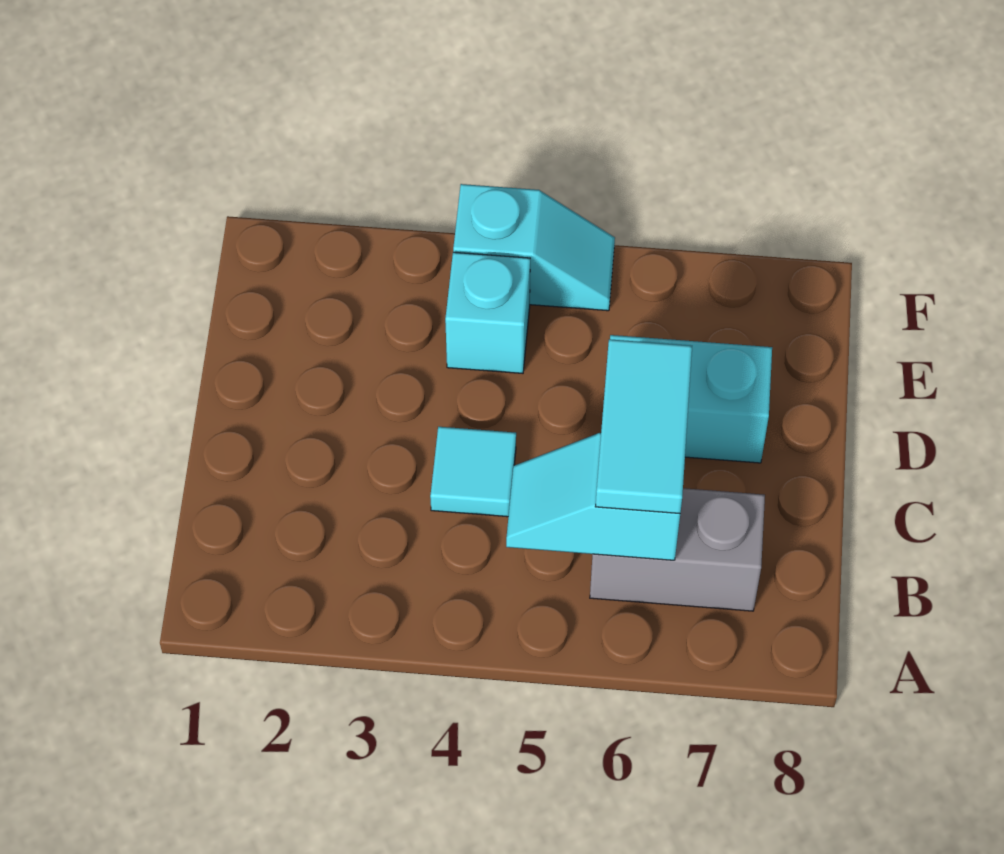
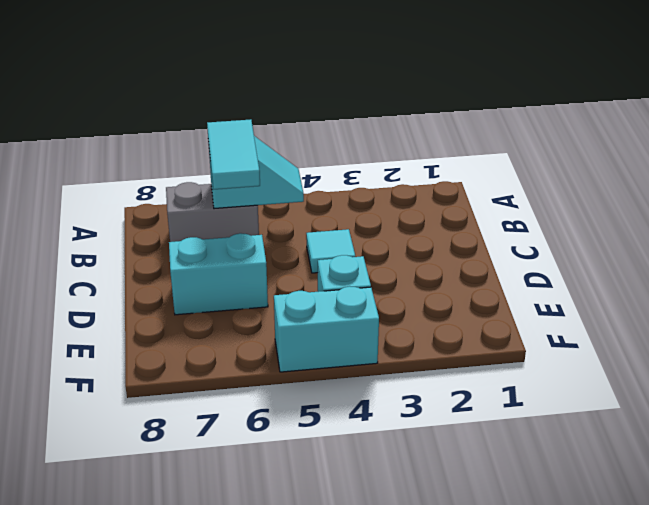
cyan slope F4:F5 level 1 top 4 -> cyan brick F4:F5 level 1

